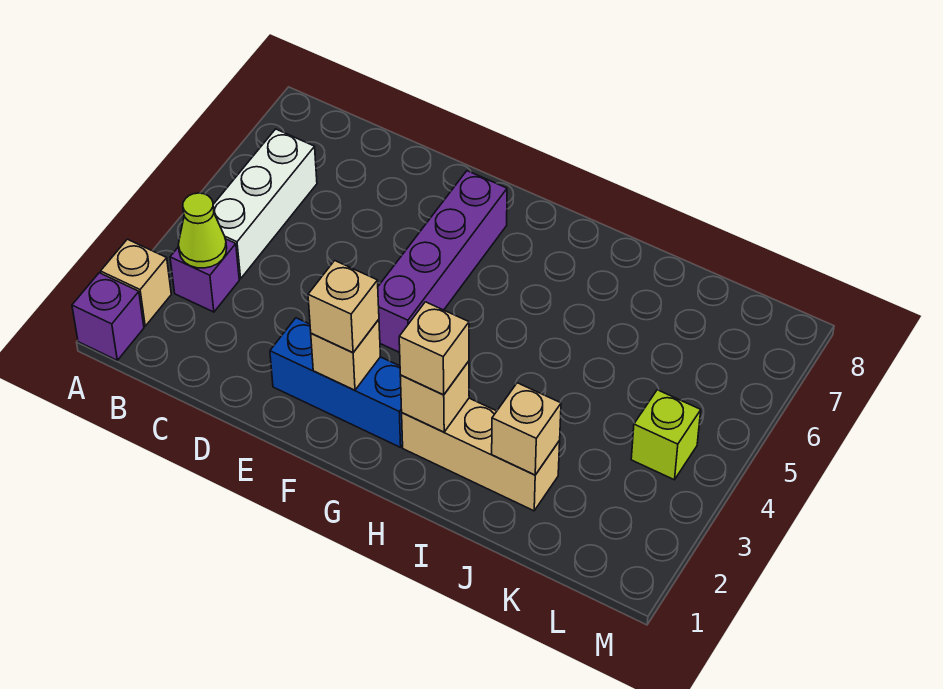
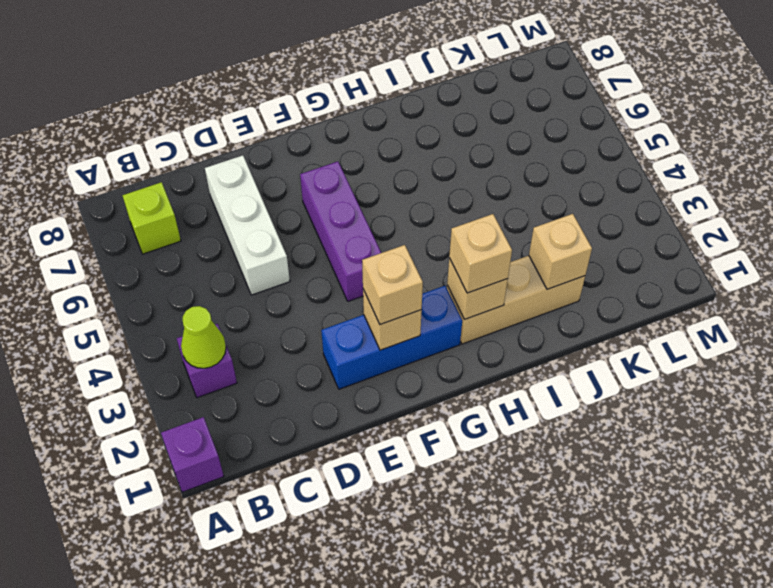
tan brick A2 level 1 -> none
white brick B4:B6 level 1 -> white brick D5:D7 level 1
purple brick F4:F7 level 1 -> purple brick F4:F6 level 1
lime brick L4 level 1 -> lime brick B7 level 1

